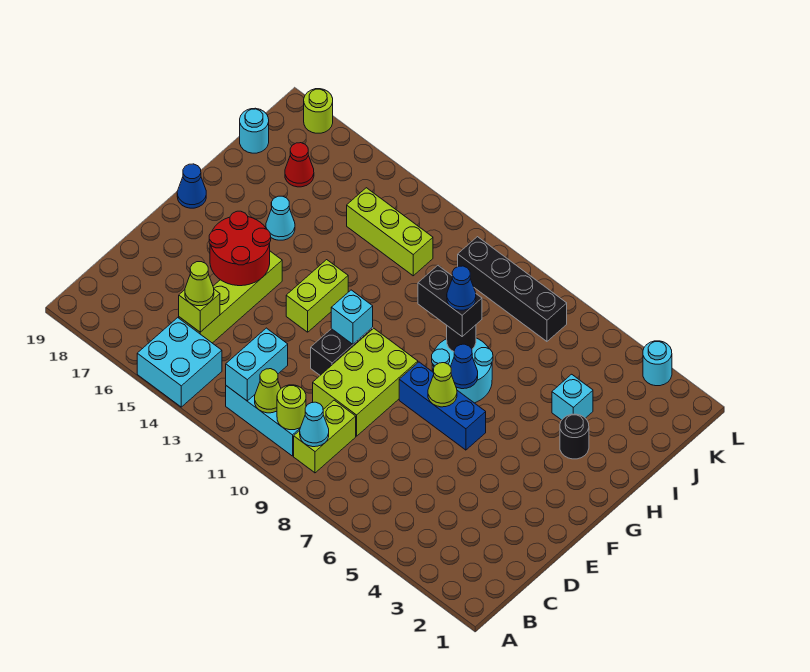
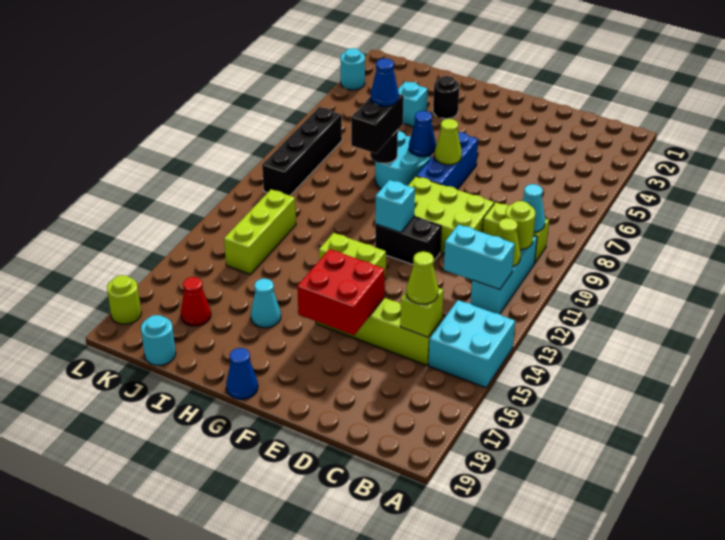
red round brick E15:F16 level 2 -> red brick E15:F16 level 2

